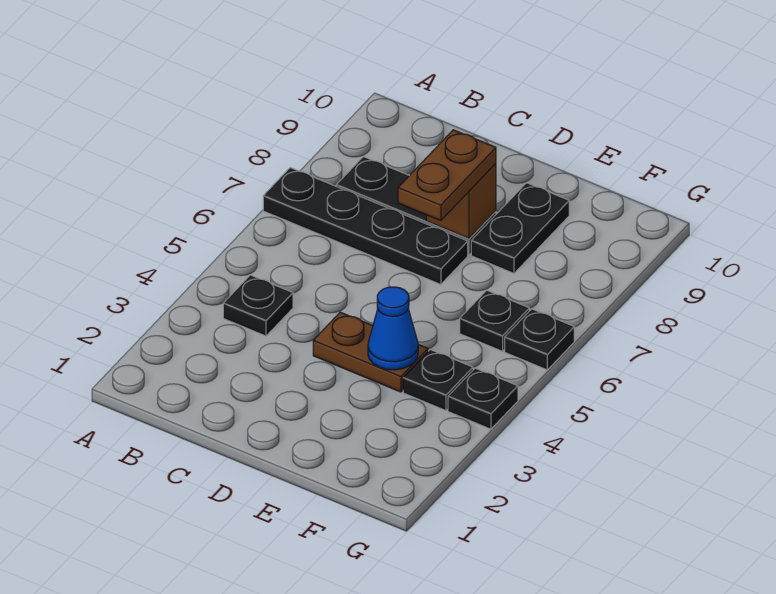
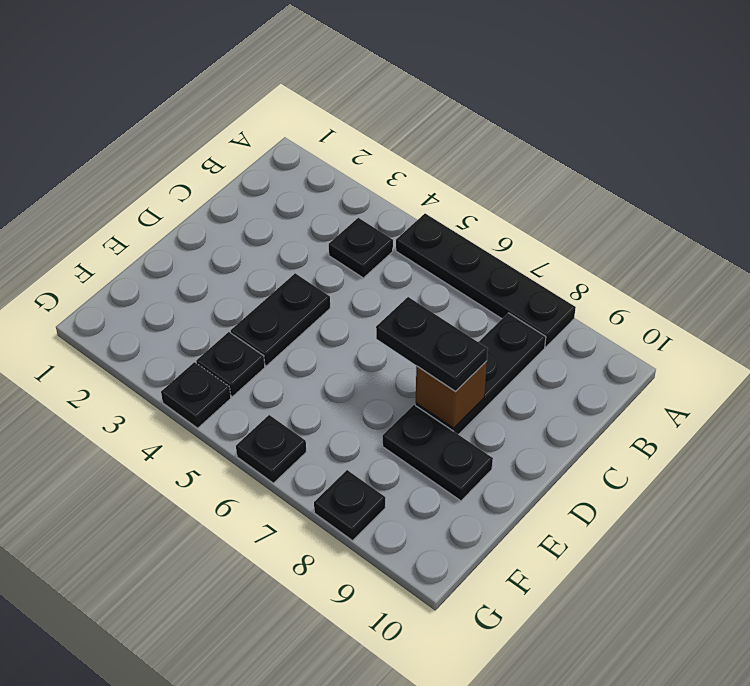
black plate A7:D7 level 1 -> black plate A5:A8 level 1
brown plate D4:E4 level 1 -> black plate D4:E4 level 1
brown plate D7:D8 level 3 -> black plate D7:D8 level 3
blue cone E4 level 2 -> none
black plate F6 level 1 -> black plate G8 level 1

